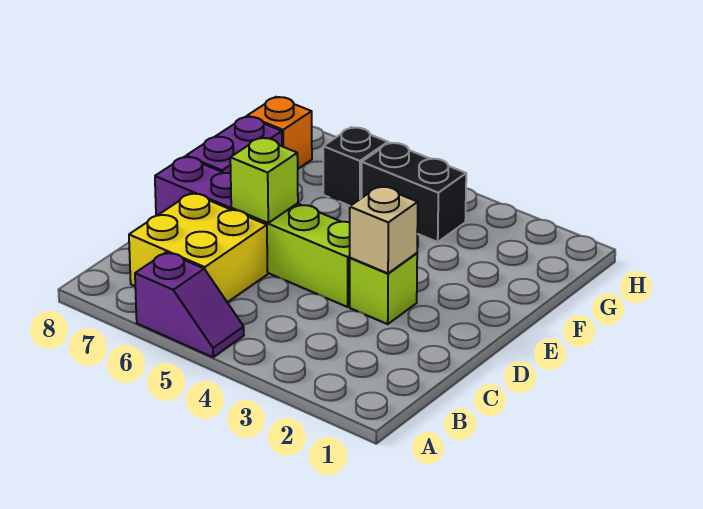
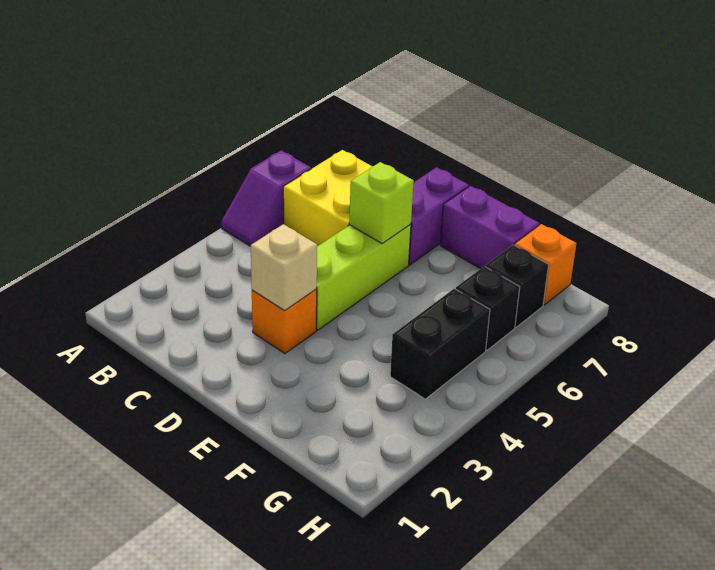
lime brick D3 level 1 -> orange brick D3 level 1
none -> black brick G7 level 1

